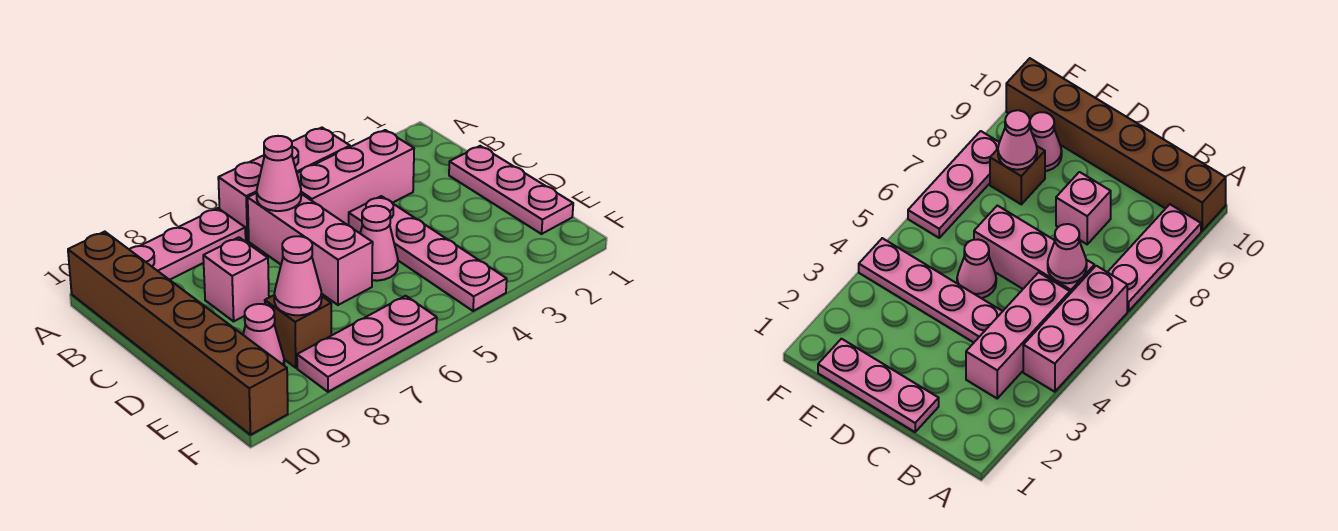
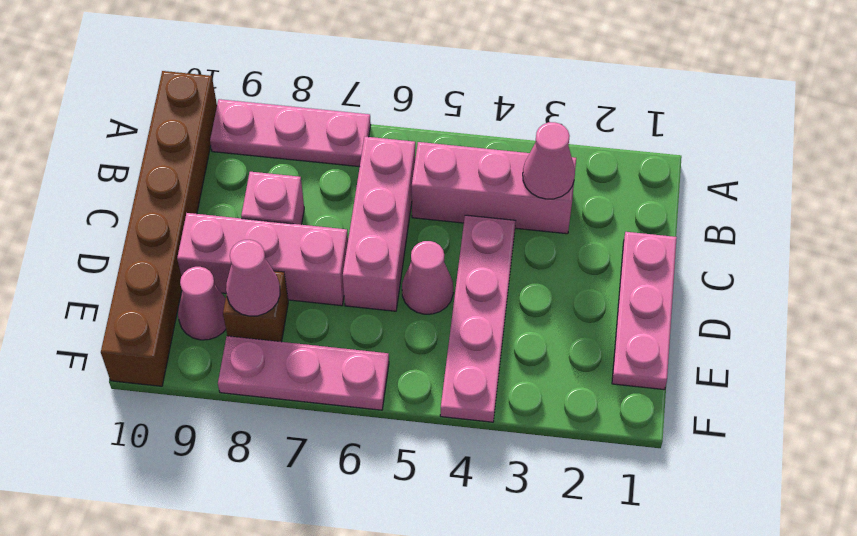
pink brick A4:A6 level 1 -> pink brick D7:D9 level 1
pink cone B6 level 2 -> pink cone B3 level 2

